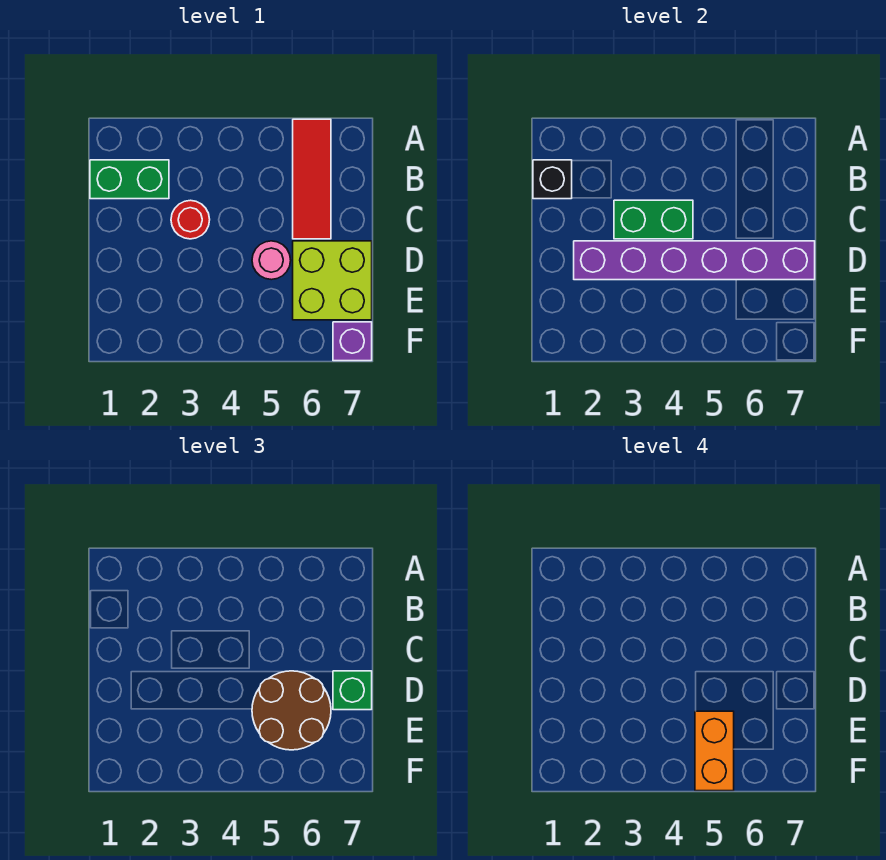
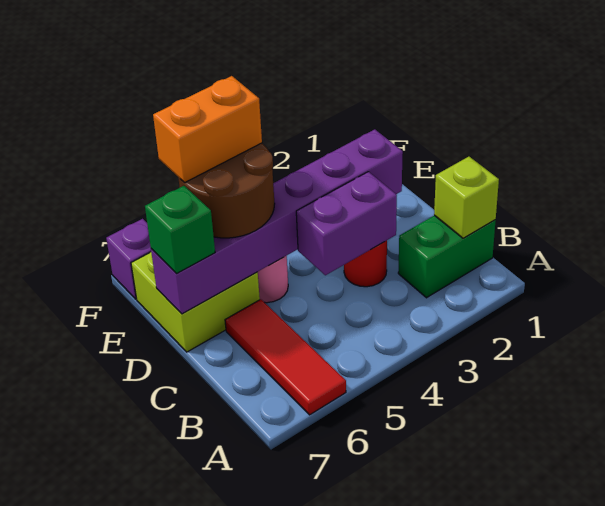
black brick B1 level 2 -> lime brick B1 level 2
green brick C3:C4 level 2 -> purple brick C3:C4 level 2
orange brick E5:F5 level 4 -> orange brick E5:E6 level 4

